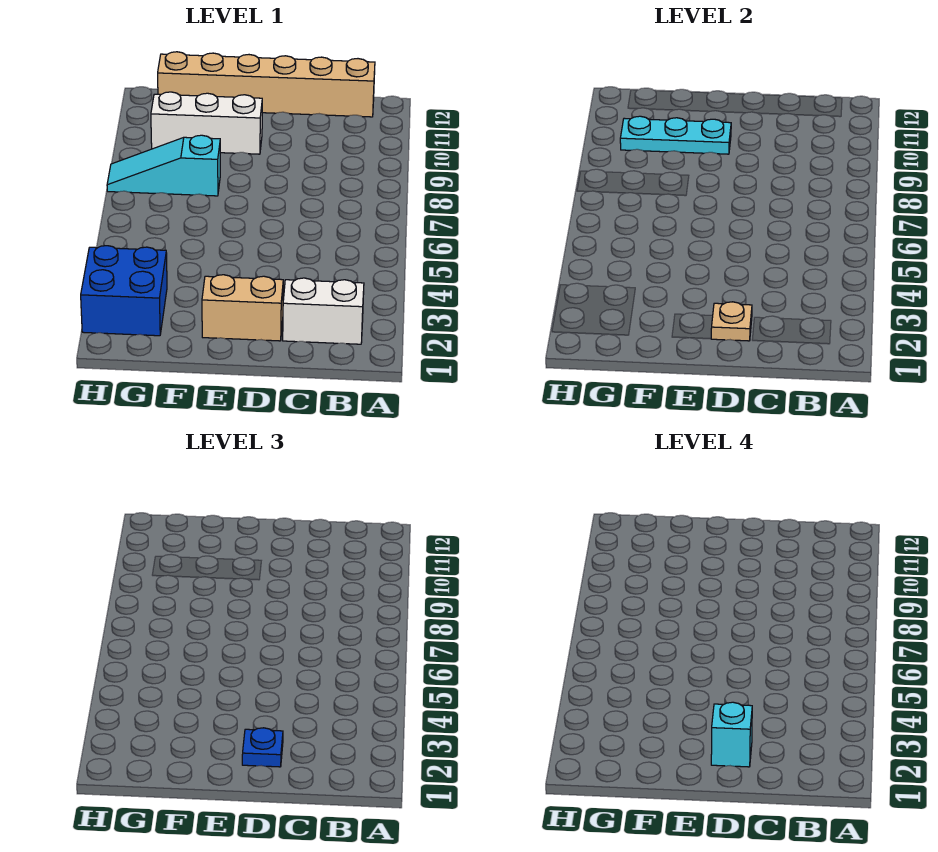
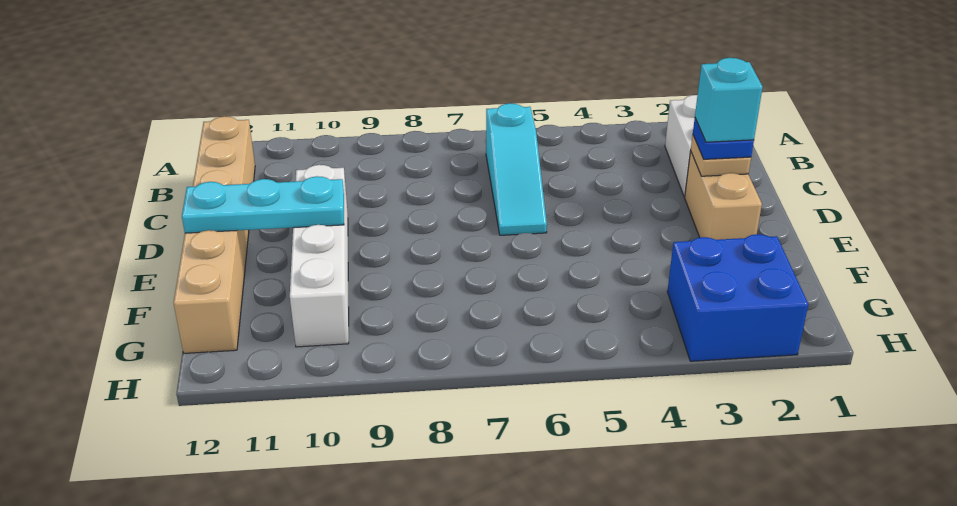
white brick E10:G10 level 1 -> white brick D10:G10 level 1
cyan plate E10:G10 level 2 -> cyan plate E10:E12 level 2
cyan slope F8:H8 level 1 top F -> cyan slope B6:D6 level 1 top B

